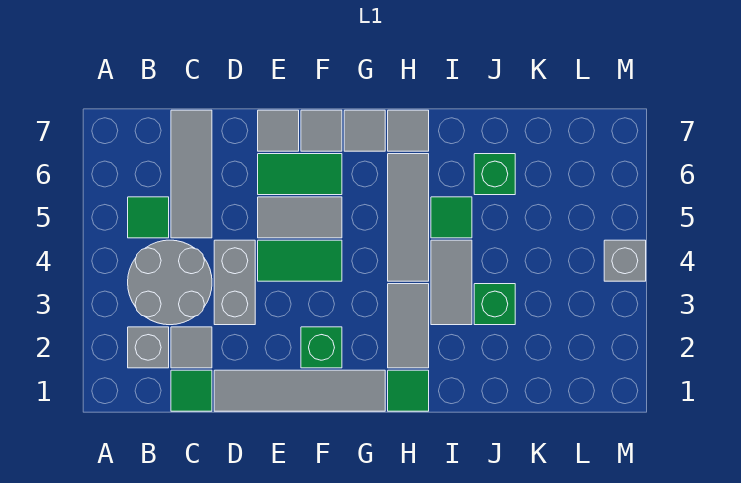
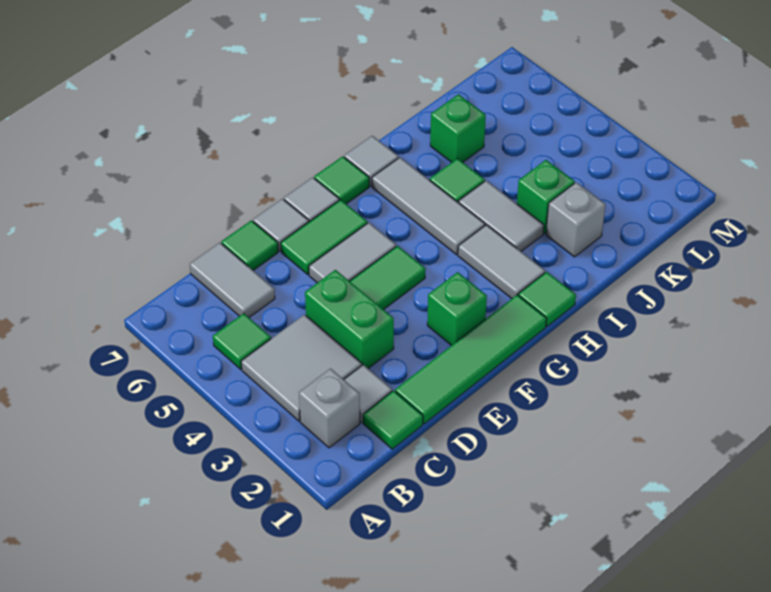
grey round brick B3:C4 level 1 -> grey tile B3:C4 level 1
grey tile C5:C7 level 1 -> grey tile C6:C7 level 1
grey tile D1:G1 level 1 -> green tile D1:G1 level 1
grey brick D3:D4 level 1 -> green brick D3:D4 level 1
none -> green tile D7 level 1
grey tile G7 level 1 -> green tile G7 level 1
grey brick M4 level 1 -> grey brick J2 level 1

